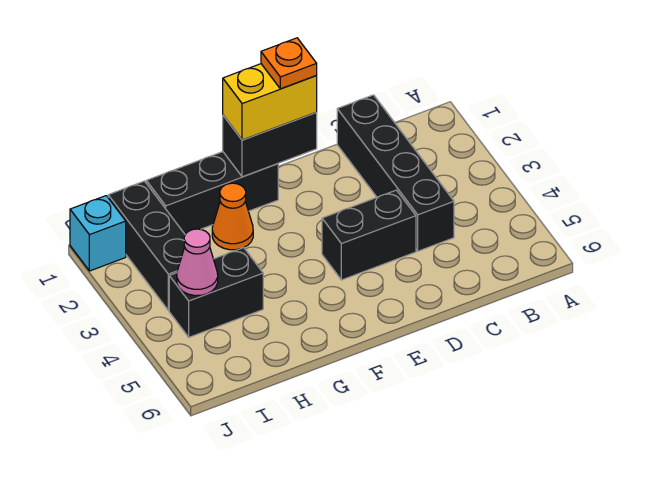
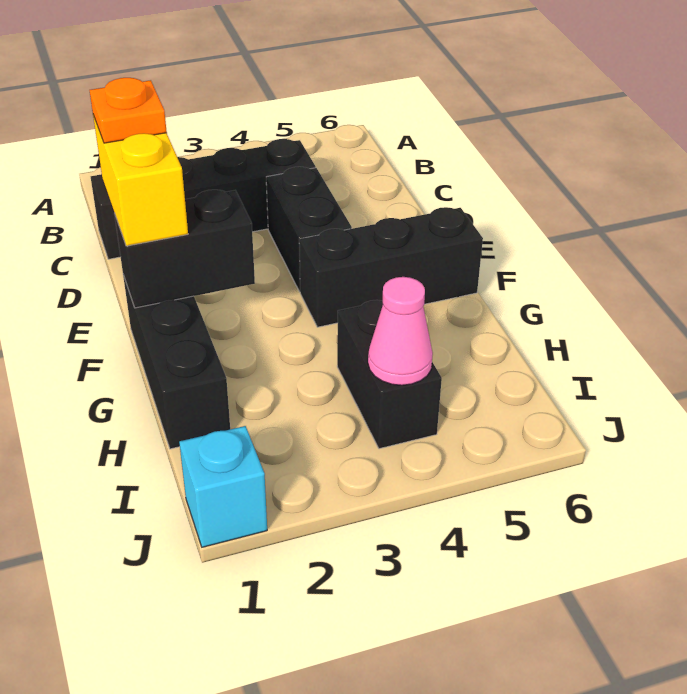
black brick E1:F1 level 2 -> black brick F1:F2 level 2
orange cone G2 level 1 -> none
black brick I1:I3 level 1 -> black brick F4:F6 level 1

